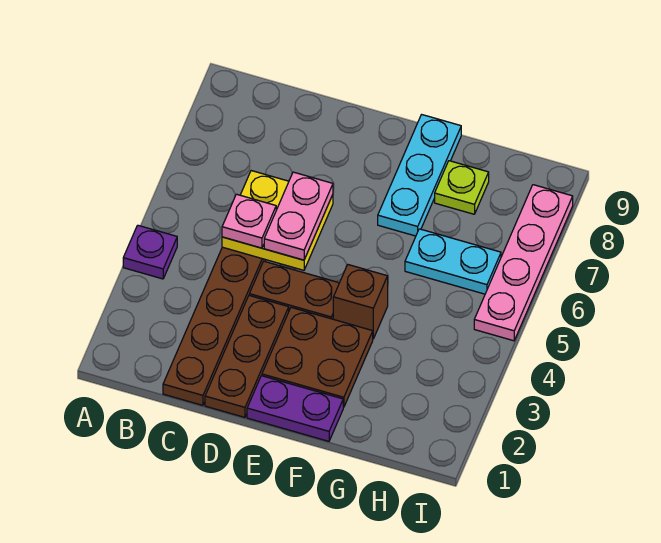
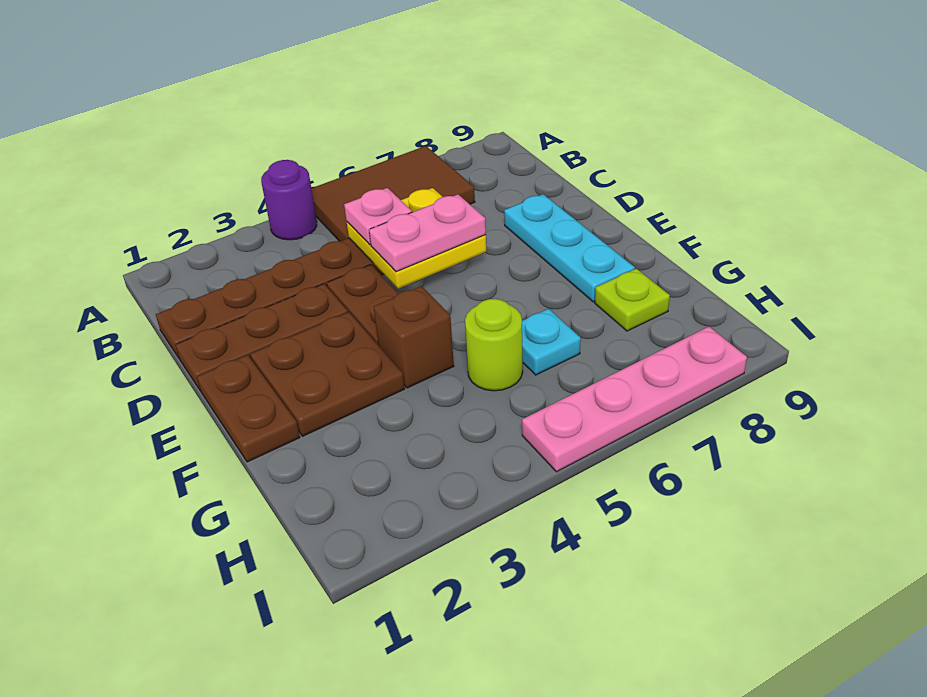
purple plate A4 level 1 -> purple round brick A4 level 1
none -> brown tile A5:B7 level 1
purple plate E1:F1 level 1 -> brown plate E1:F1 level 1
cyan plate F7:F9 level 1 -> cyan plate D8:F8 level 1
none -> lime round brick G5 level 1
cyan plate G6:H6 level 1 -> cyan plate G6 level 1

